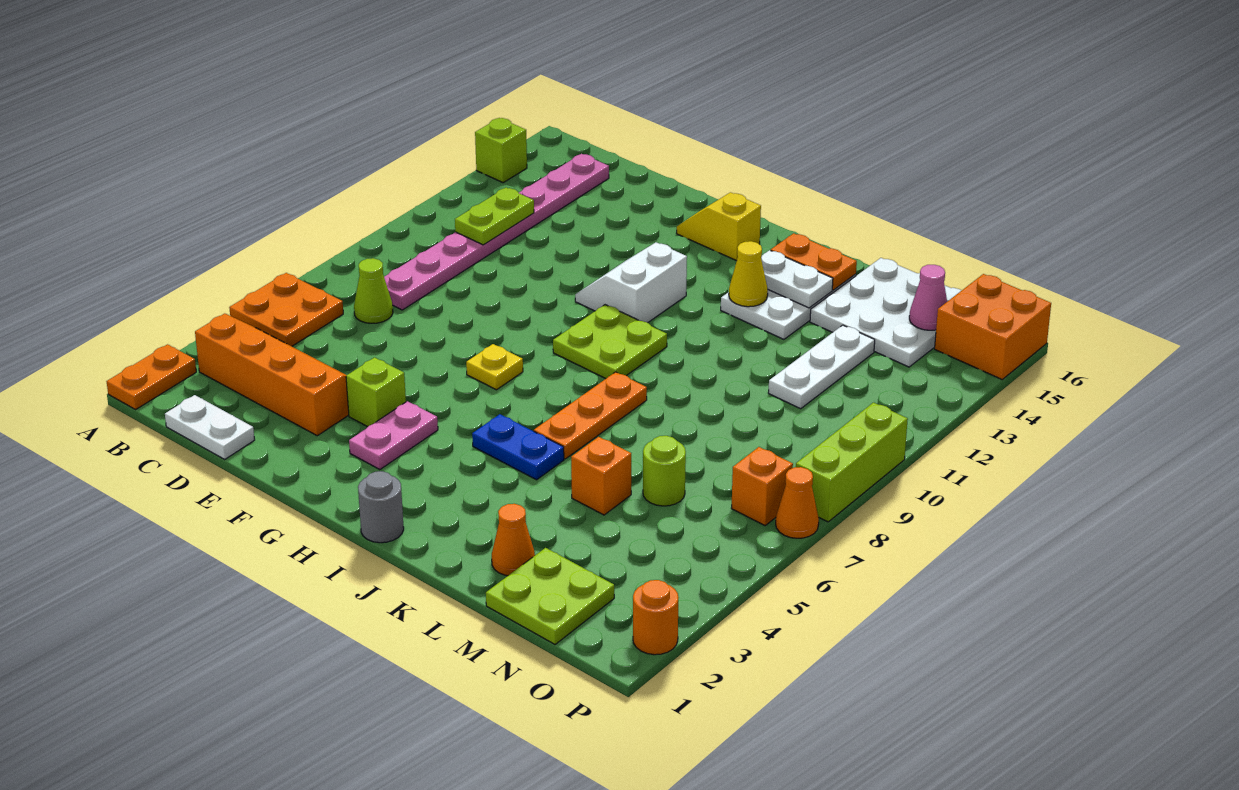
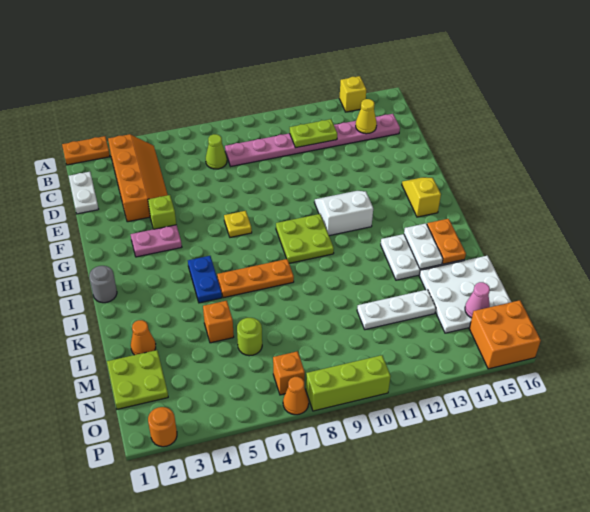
orange plate A5:B6 level 1 -> none
lime brick A14 level 1 -> yellow brick A14 level 1
yellow cone J13 level 2 -> yellow cone C14 level 2

